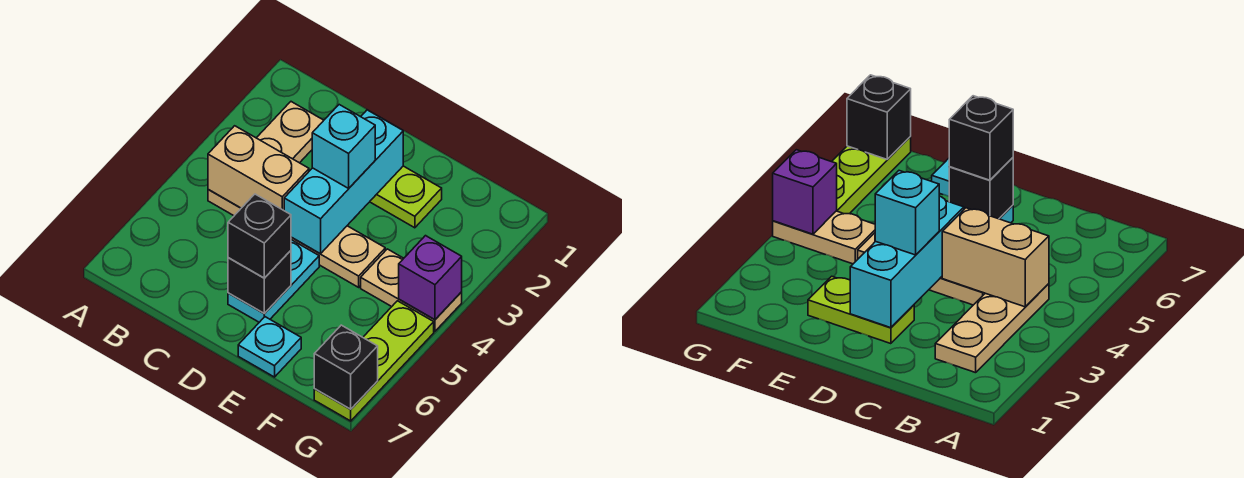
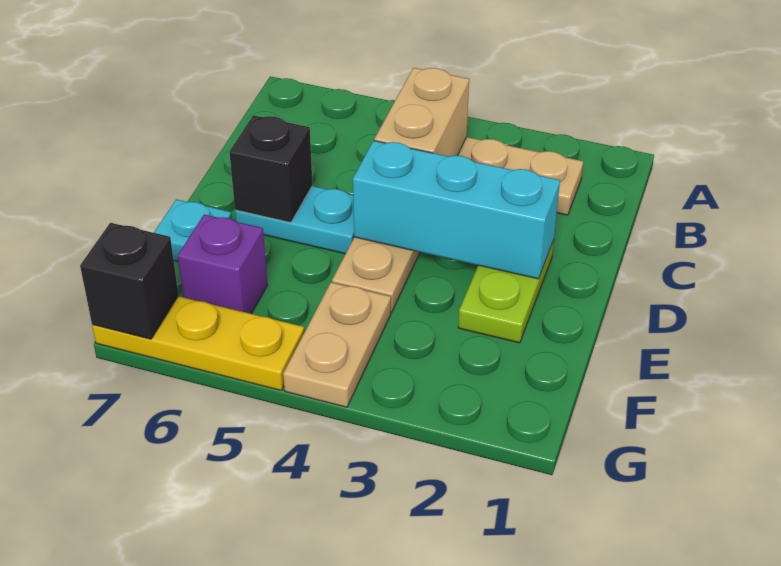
cyan brick D3 level 3 -> none
black brick D6 level 3 -> none
purple brick G4 level 2 -> purple brick F6 level 1
lime plate G5:G7 level 1 -> yellow plate G5:G7 level 1

